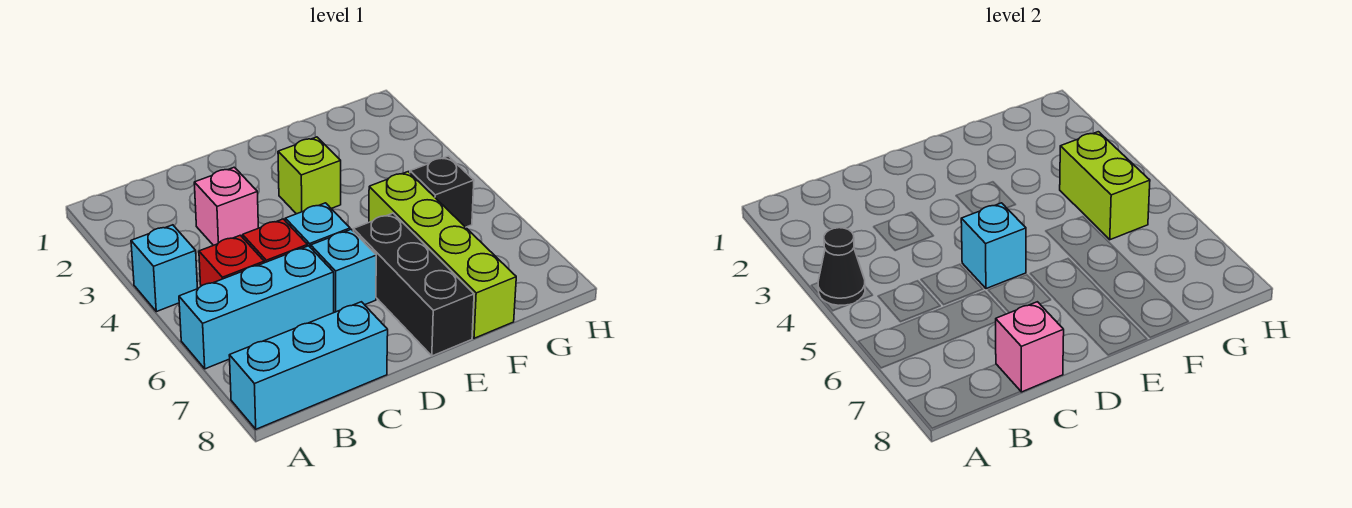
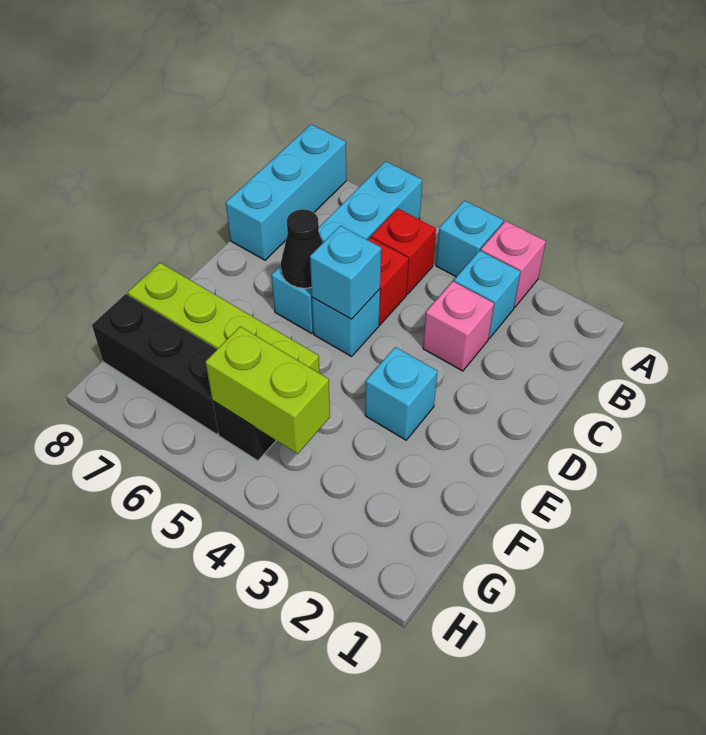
black cone A4 level 2 -> black cone D6 level 2
none -> cyan brick B3 level 1
pink brick C8 level 2 -> pink brick A3 level 1
lime brick E3 level 1 -> cyan brick E3 level 1
black brick E6:E8 level 1 -> black brick G6:G8 level 1

